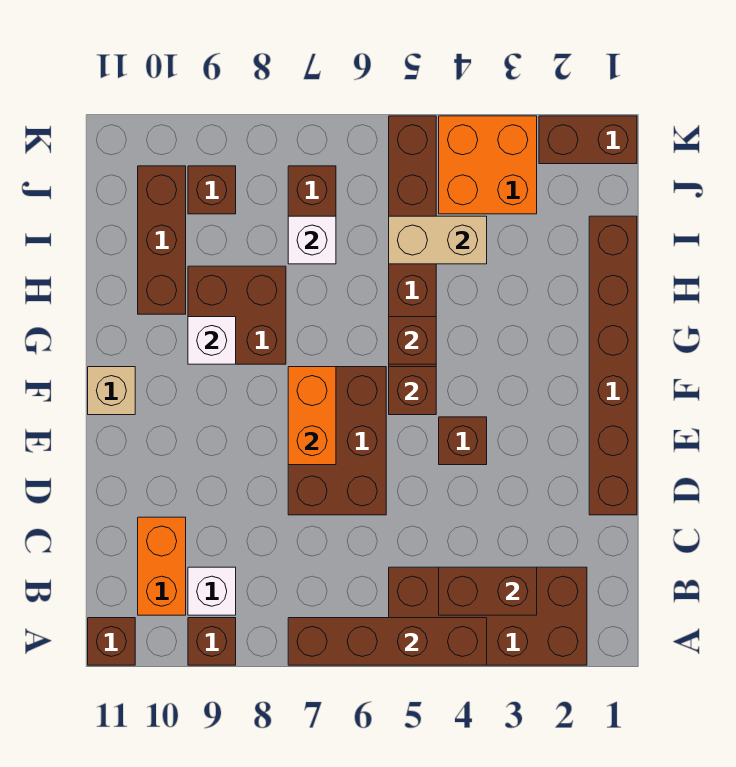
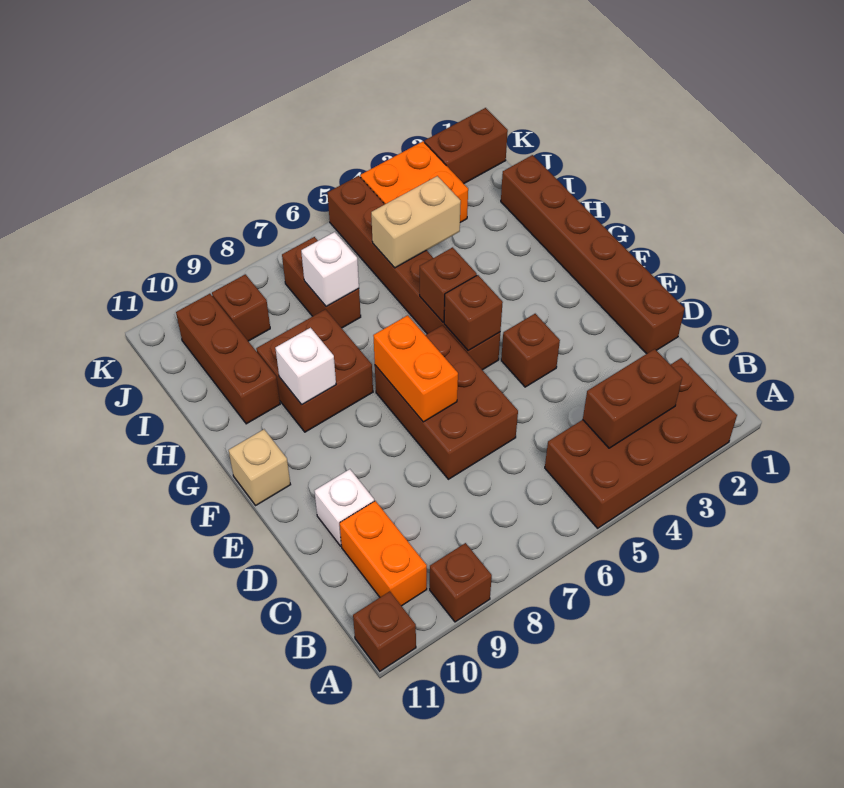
brown brick A4:A7 level 2 -> none
white brick B9 level 1 -> white brick D10 level 1

